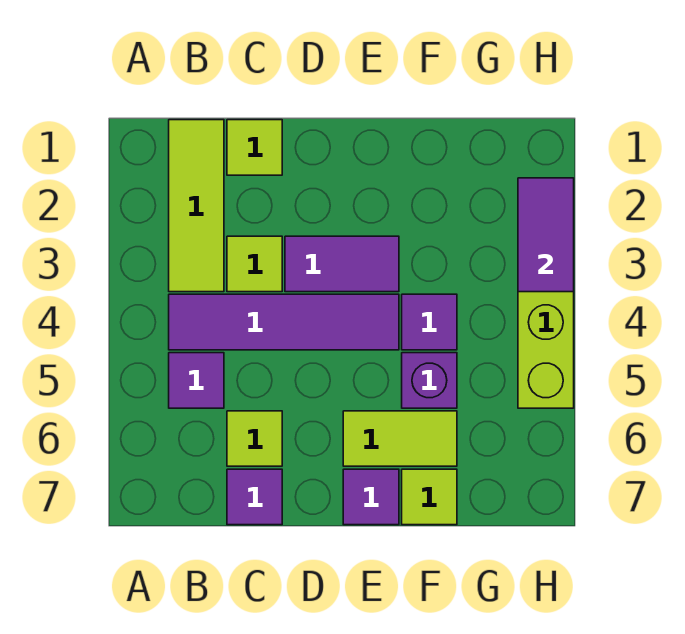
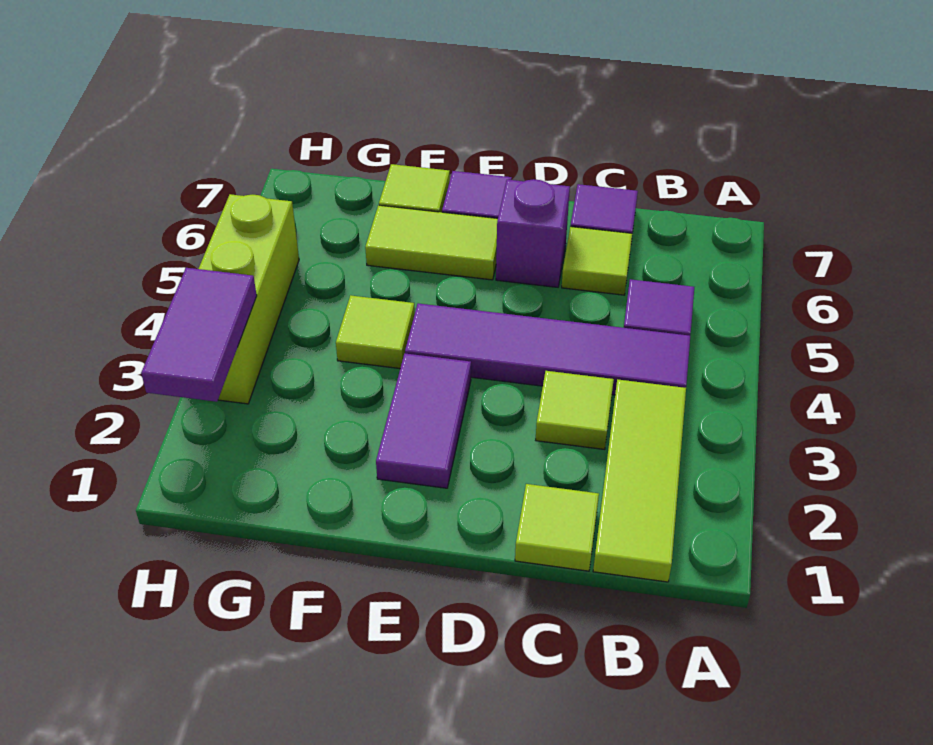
purple tile D3:E3 level 1 -> purple tile E2:E3 level 1
purple tile F4 level 1 -> lime tile F4 level 1
purple brick F5 level 1 -> purple brick D6 level 1

